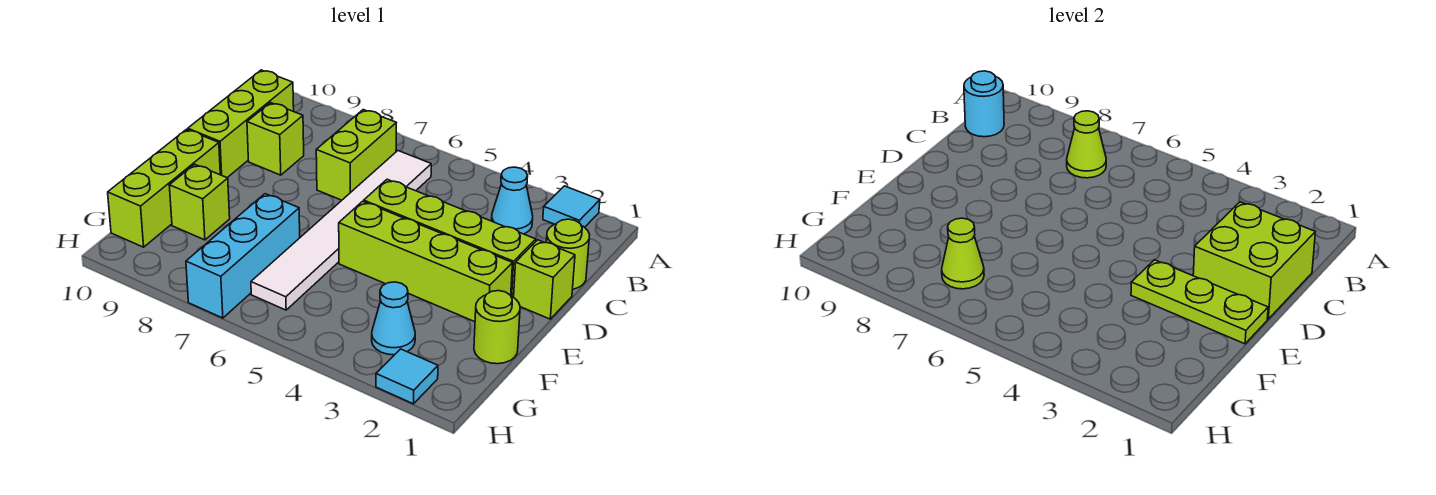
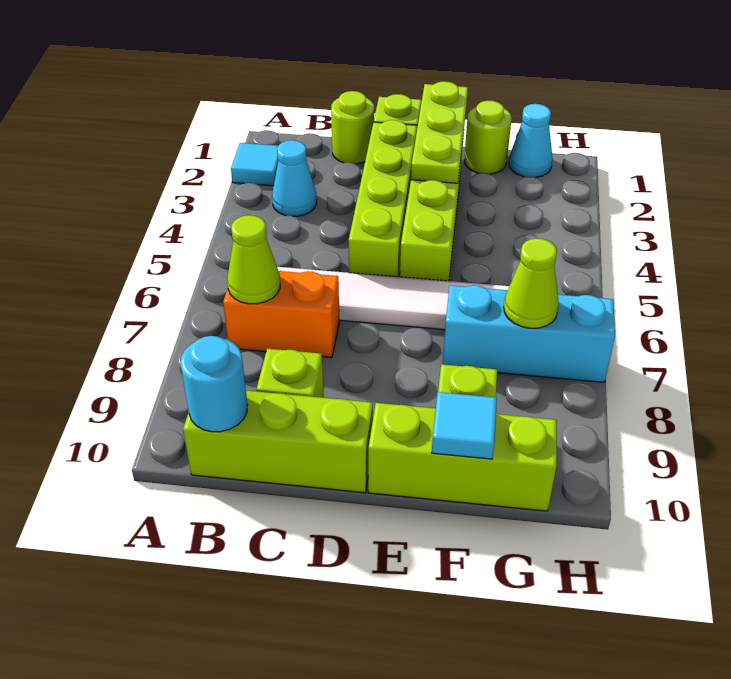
lime brick B7:C7 level 1 -> orange brick B7:C7 level 1
lime brick C1:D2 level 2 -> none
cyan cone G3 level 1 -> cyan cone G1 level 1
cyan tile H2 level 1 -> cyan tile F10 level 2

